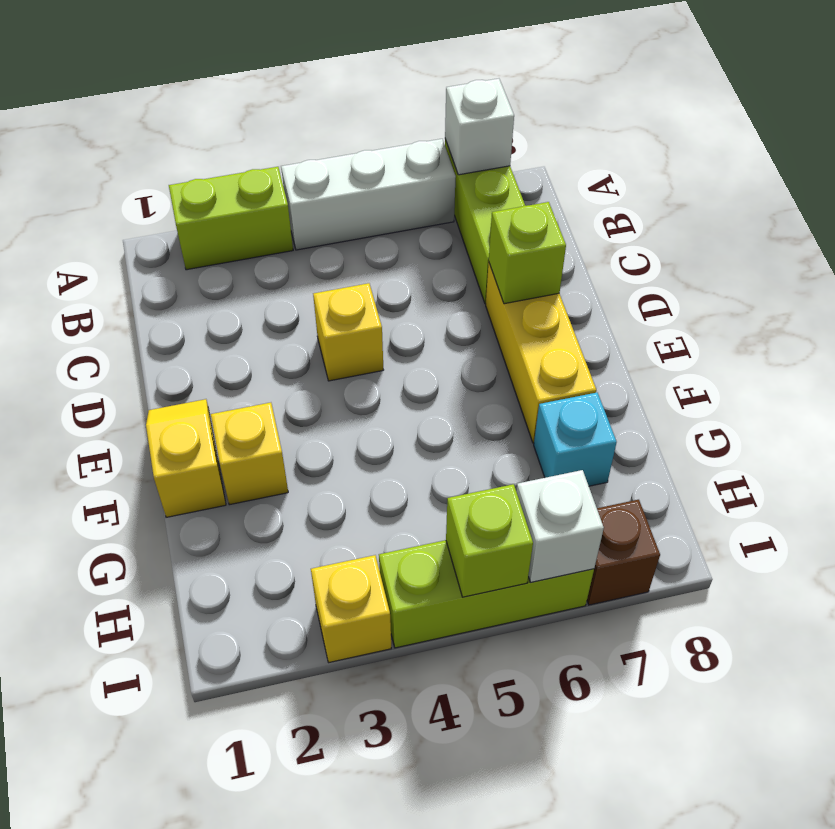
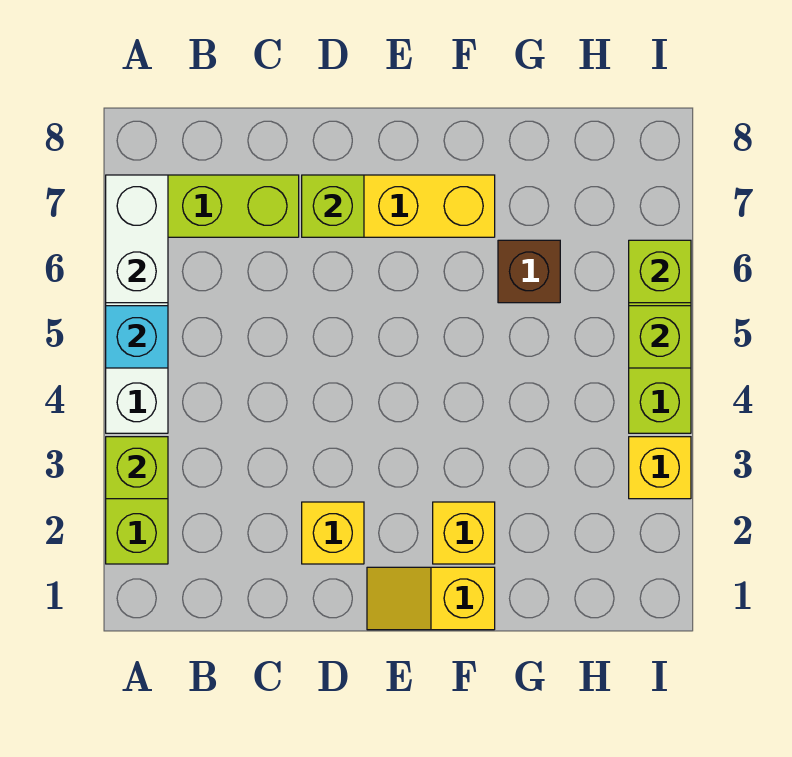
none -> lime brick A3 level 2
white brick A7 level 2 -> white brick A6:A7 level 2
yellow brick D4 level 1 -> yellow brick D2 level 1
cyan brick G7 level 1 -> cyan brick A5 level 2
white brick I6 level 2 -> lime brick I6 level 2
brown brick I7 level 1 -> brown brick G6 level 1

